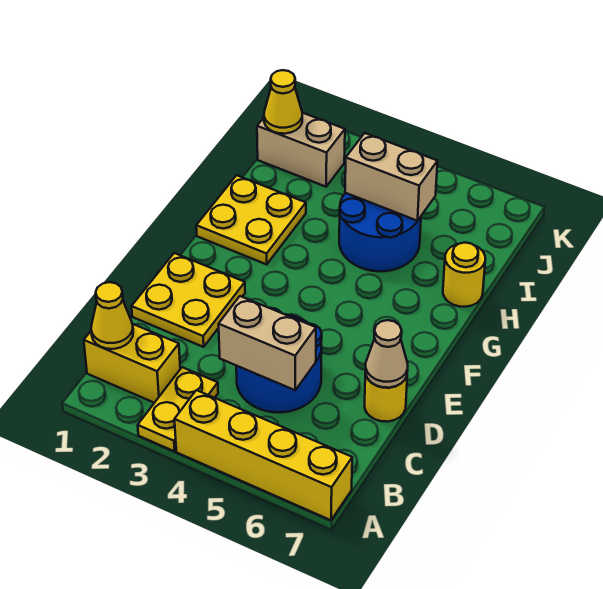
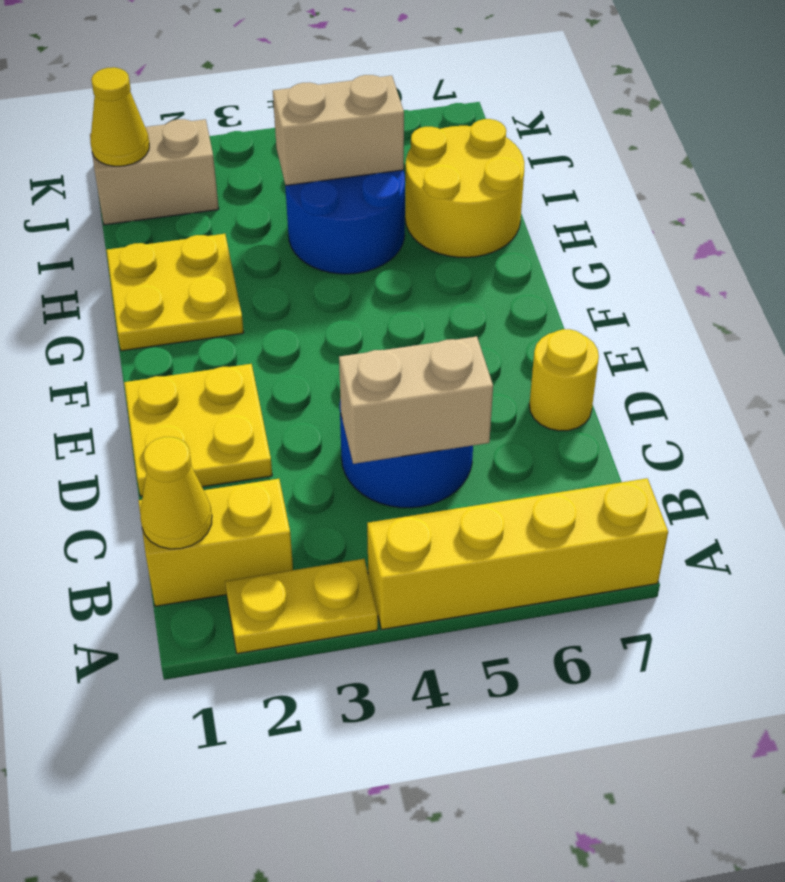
yellow plate A3:B3 level 1 -> yellow plate A2:A3 level 1
tan cone D7 level 2 -> none
yellow round brick H7 level 1 -> yellow round brick H6:I7 level 1

